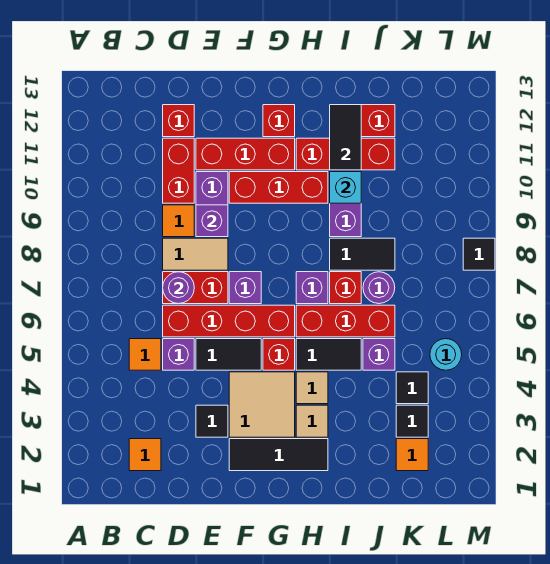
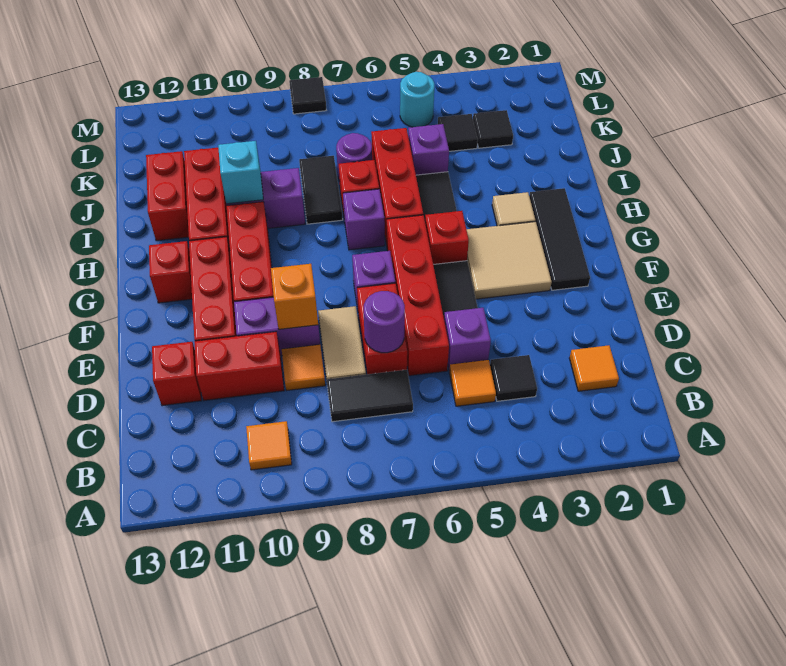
black tile E3 level 1 -> black tile C4 level 1
purple brick E9 level 2 -> orange brick E9 level 2
tan tile H4 level 1 -> none
black tile I11:I12 level 2 -> black tile C7:C8 level 1
orange tile K2 level 1 -> orange tile B10 level 1

